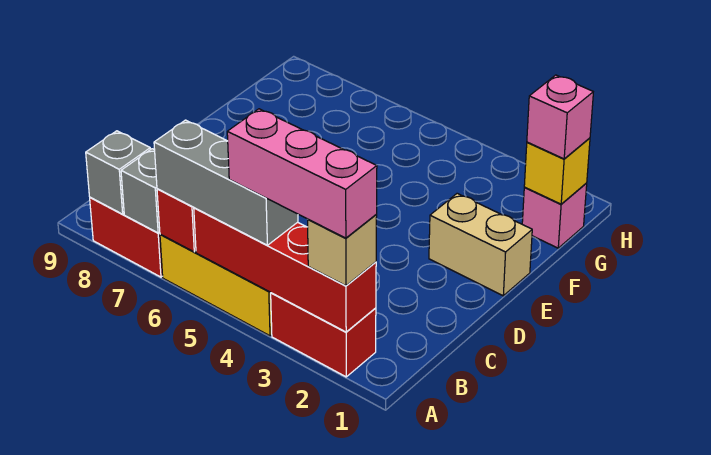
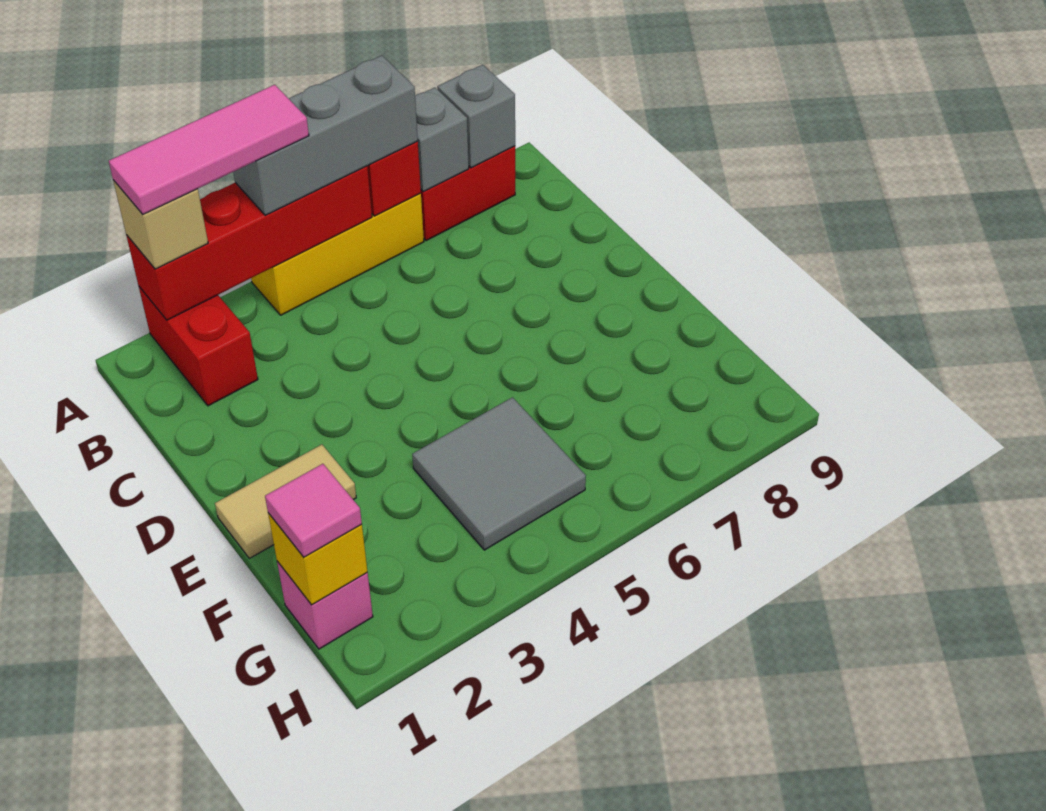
red brick A2:A3 level 1 -> red brick A2:B2 level 1
pink brick A2:A4 level 4 -> pink tile A2:A4 level 4
tan brick E1:E2 level 1 -> tan tile E1:E2 level 1
none -> grey tile F4:G5 level 1
pink brick G1 level 3 -> pink tile G1 level 3

